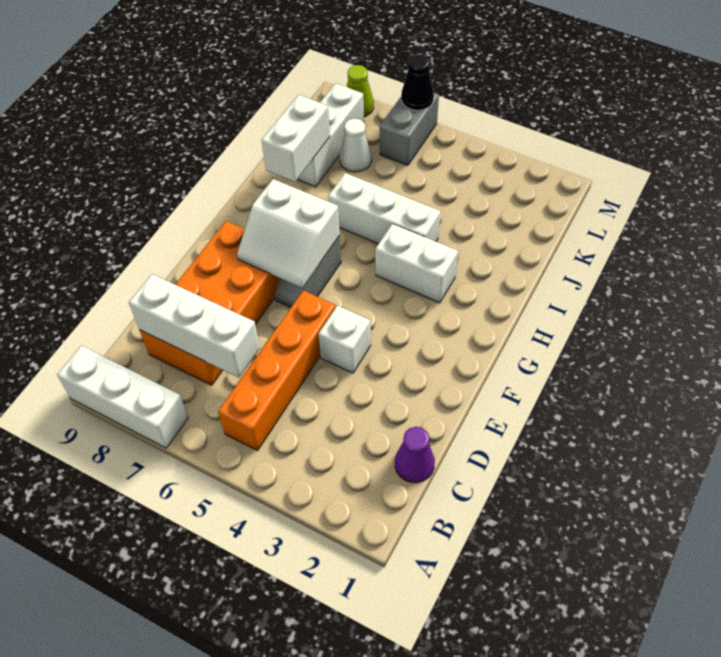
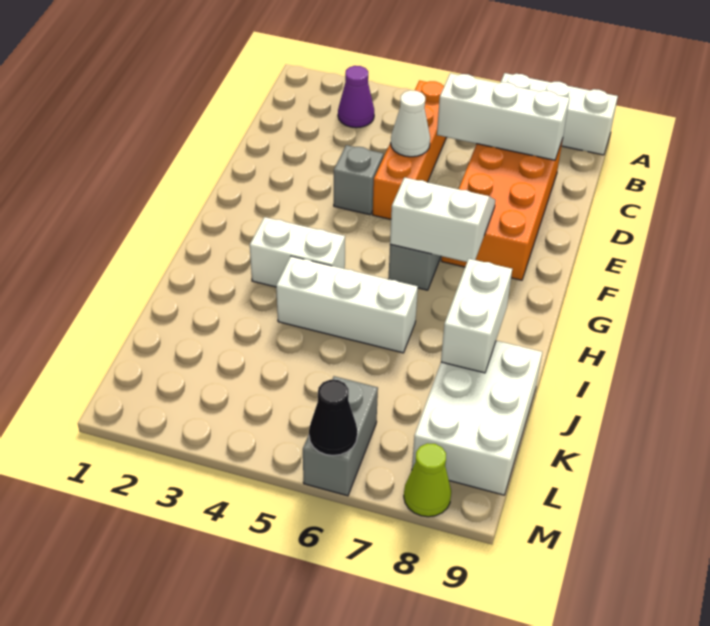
purple cone C1 level 1 -> purple cone B3 level 1
white brick E4 level 1 -> grey brick E4 level 1
white brick J8:L8 level 1 -> white brick J8:L9 level 1
white cone K7 level 1 -> white cone D5 level 2

